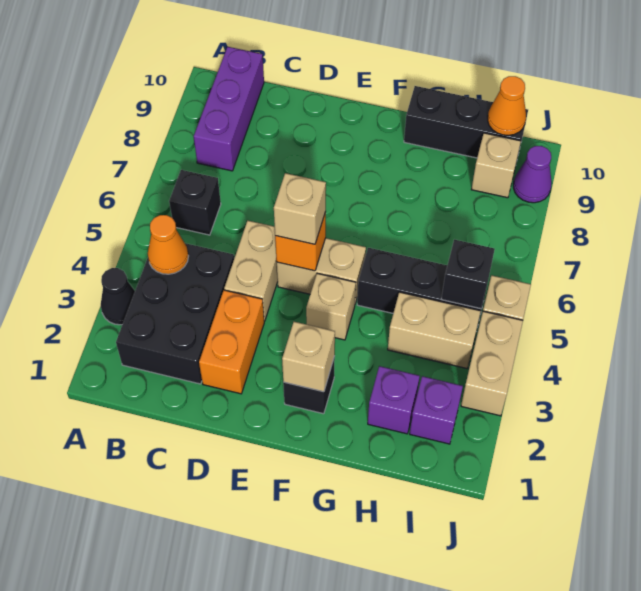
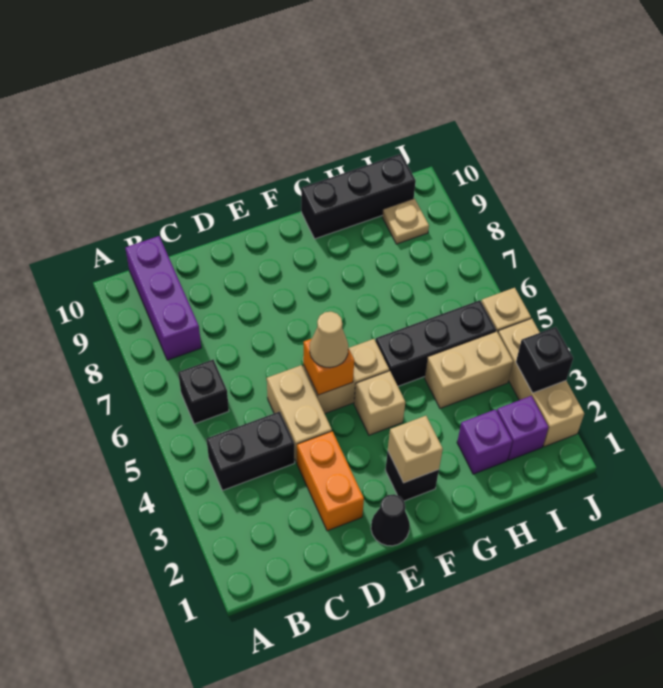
black cone A3 level 1 -> black cone E1 level 1
black brick B2:C4 level 1 -> black brick B4:C4 level 1
orange cone B4 level 2 -> none
tan brick E5 level 3 -> tan cone E5 level 3
black brick I5 level 2 -> black brick J3 level 2
tan brick I9 level 1 -> tan plate I9 level 1
orange cone I10 level 2 -> none
tan brick J3:J4 level 1 -> tan brick J2:J4 level 1
purple cone J9 level 1 -> none

